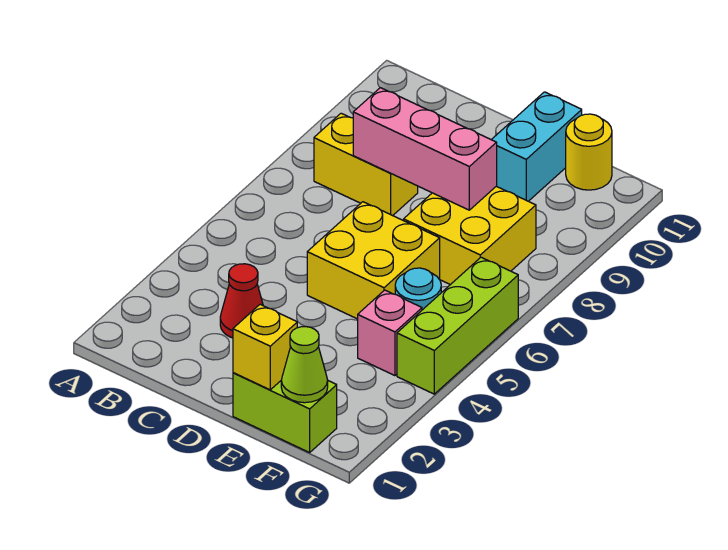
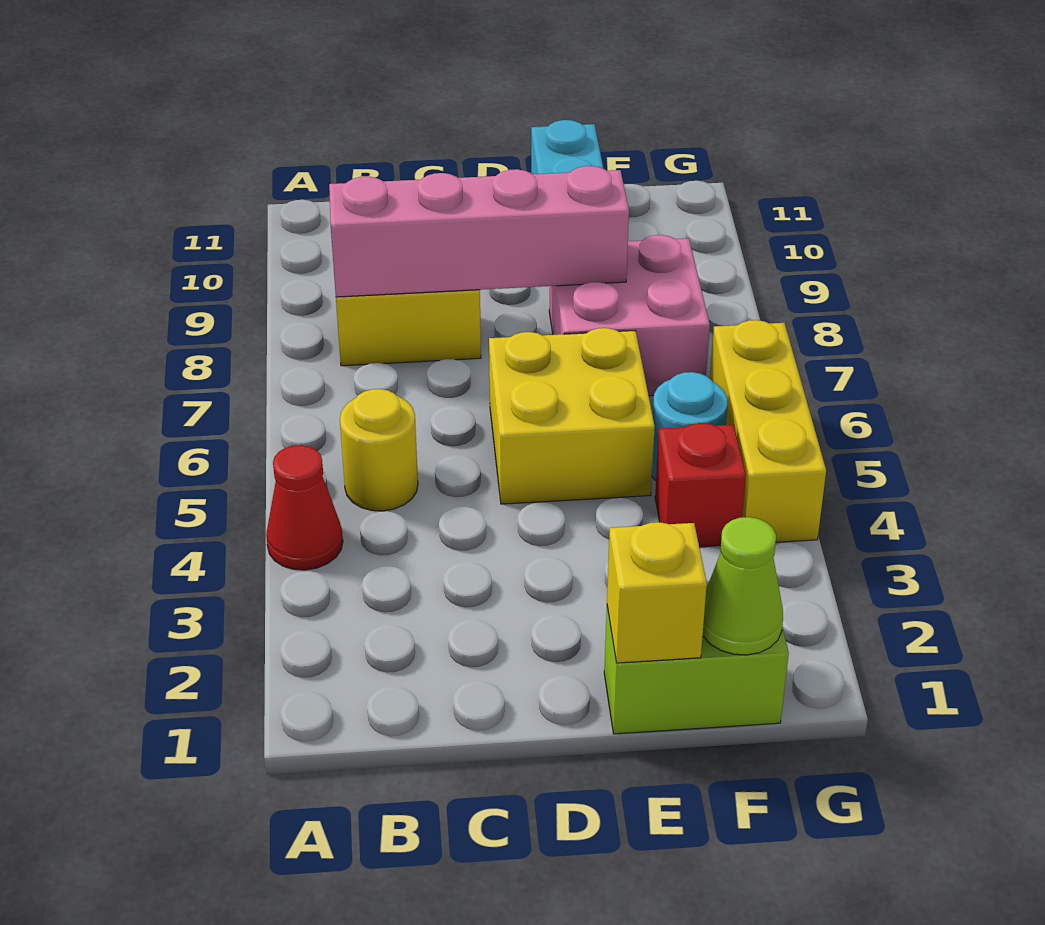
red cone C3 level 1 -> red cone A4 level 1
pink brick C8:E8 level 2 -> pink brick B8:E8 level 2
yellow brick E7:F8 level 1 -> pink brick E7:F8 level 1
pink brick F4 level 1 -> red brick F4 level 1
yellow round brick F11 level 1 -> yellow round brick B5 level 1
lime brick G4:G6 level 1 -> yellow brick G4:G6 level 1

